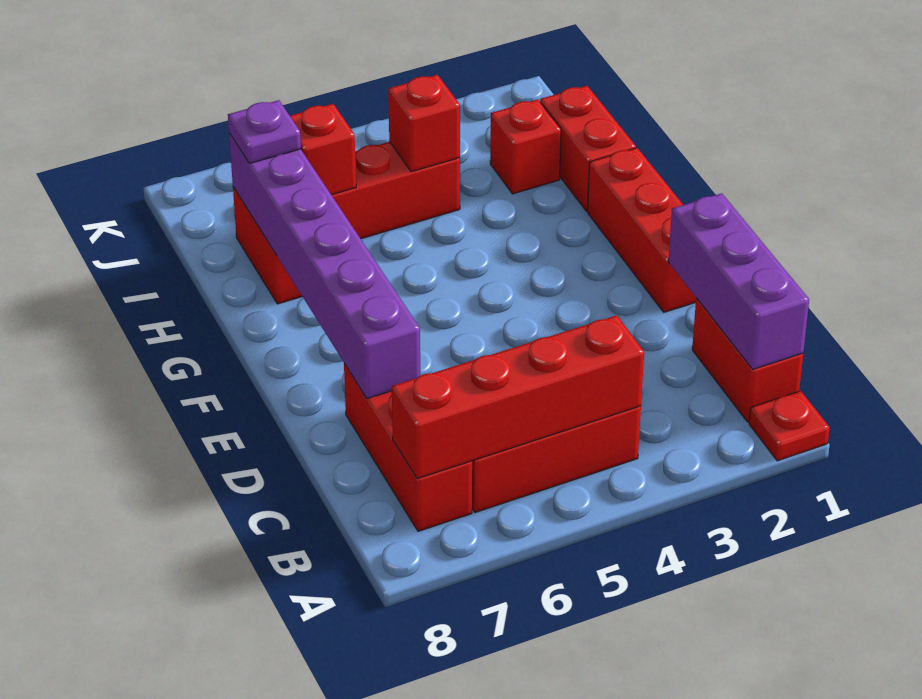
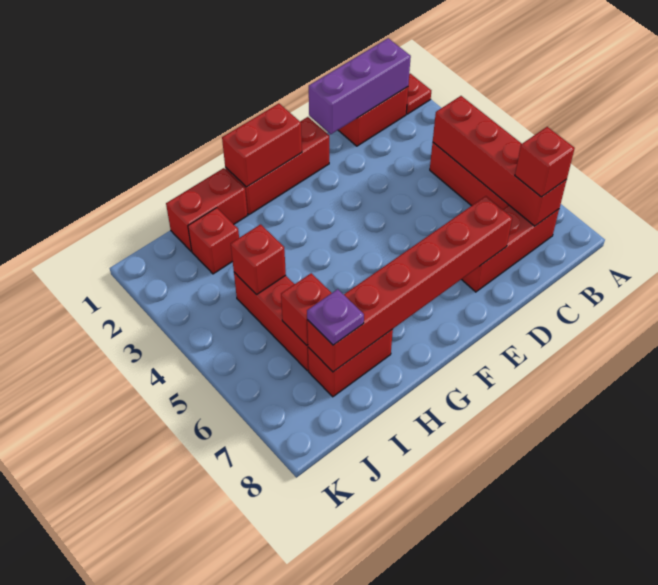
none -> red brick B7 level 3
purple brick D7:I7 level 2 -> red brick D7:I7 level 2
none -> red brick F1:G1 level 2

